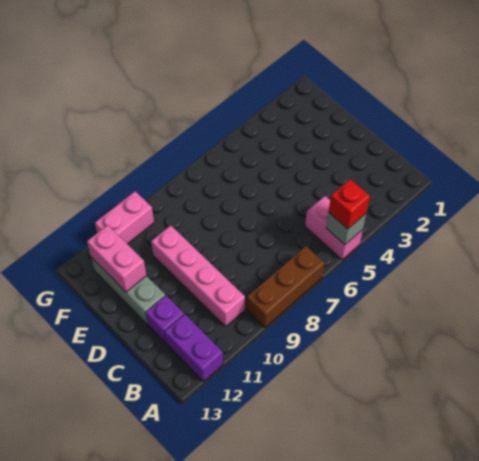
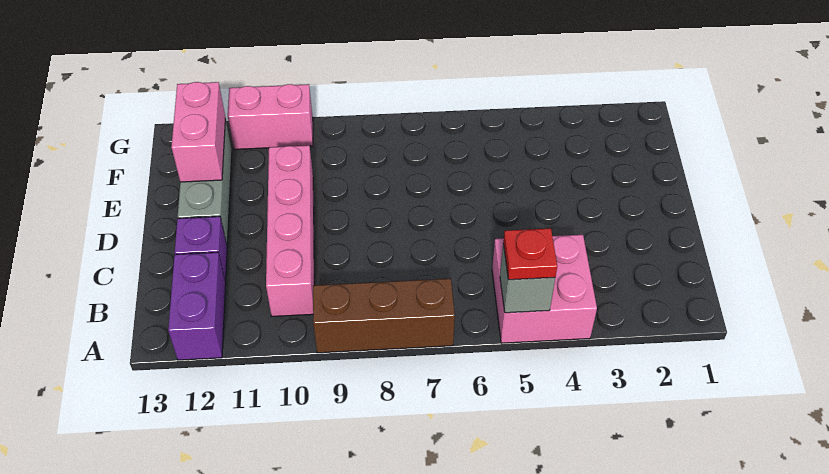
pink brick A5:B5 level 1 -> pink brick A4:B5 level 1
red brick A5 level 3 -> red plate A5 level 3

